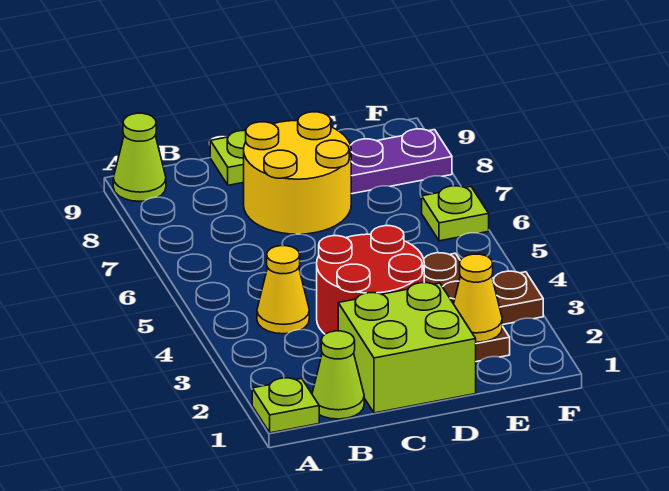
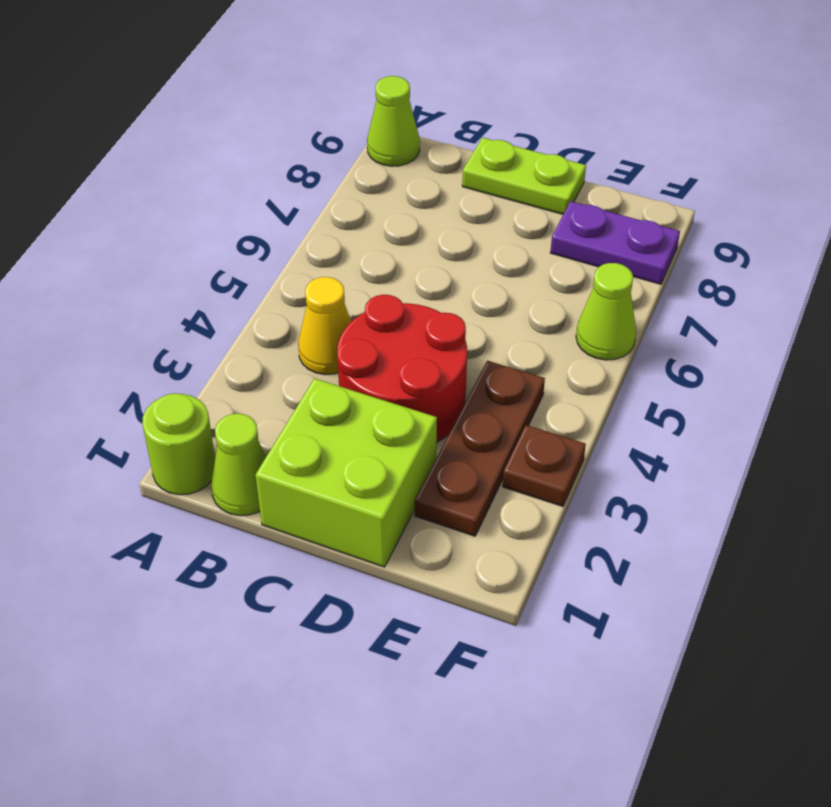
lime plate A1 level 1 -> lime round brick A1 level 1
yellow round brick C7:D8 level 1 -> none
yellow cone E2 level 2 -> none
lime plate F6 level 1 -> lime cone F6 level 1

